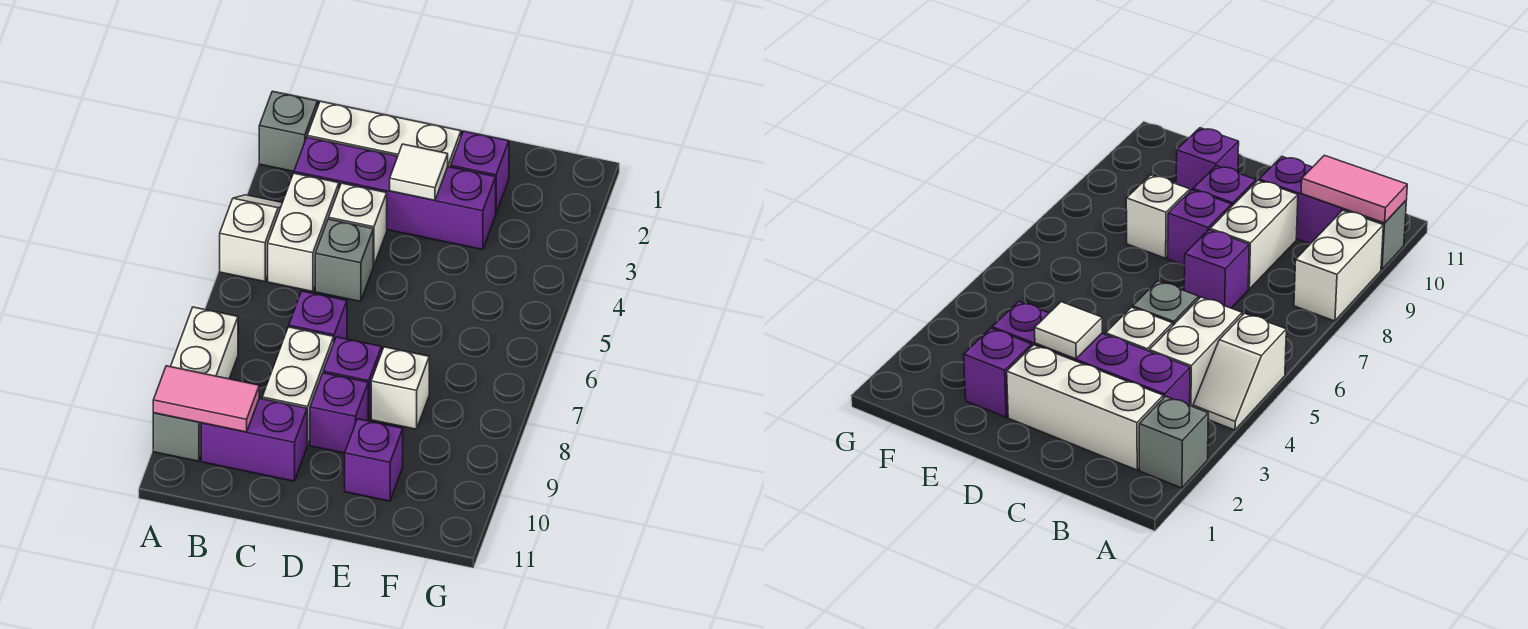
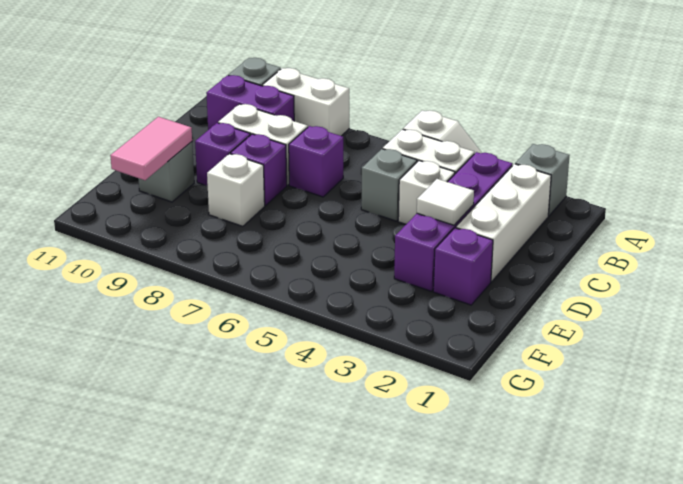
pink tile A10:B10 level 2 -> pink tile E10:F10 level 2
purple brick B10:C10 level 1 -> purple brick B9:B10 level 1
purple brick E10 level 1 -> grey brick E10 level 1

